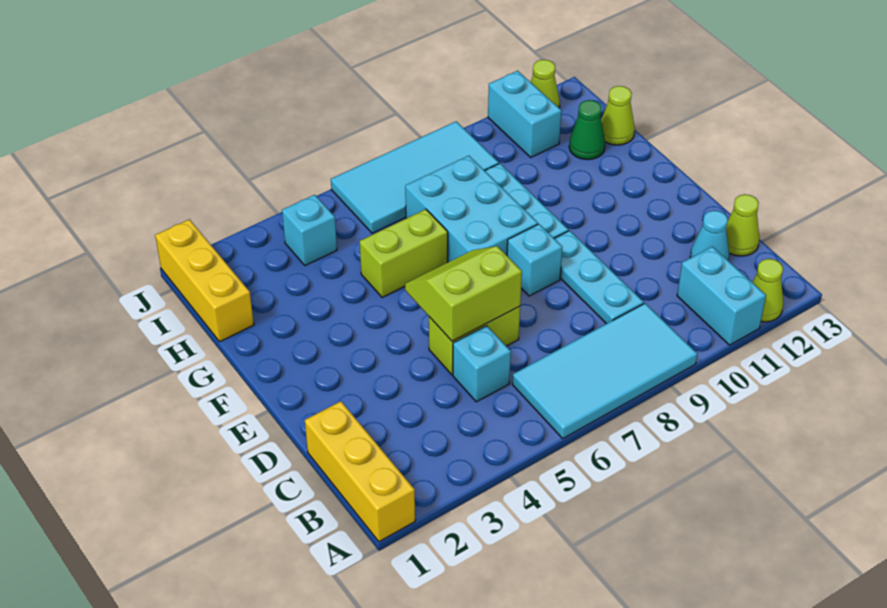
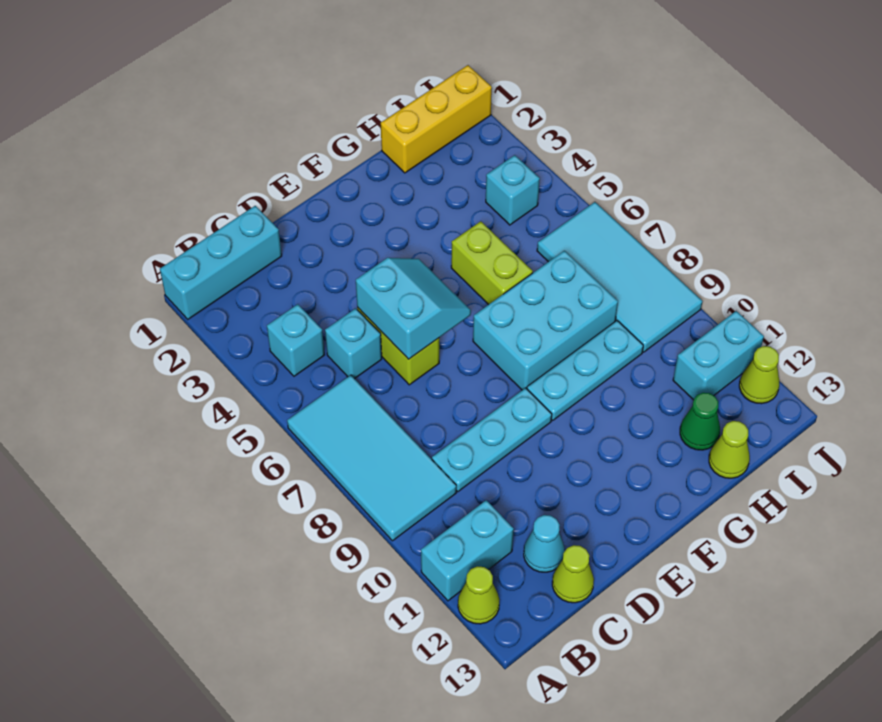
yellow brick A1:C1 level 1 -> cyan brick A1:C1 level 1
lime slope D5:E6 level 2 top D -> cyan slope D5:E6 level 2 top D
cyan brick E8 level 1 -> cyan brick B4 level 1

